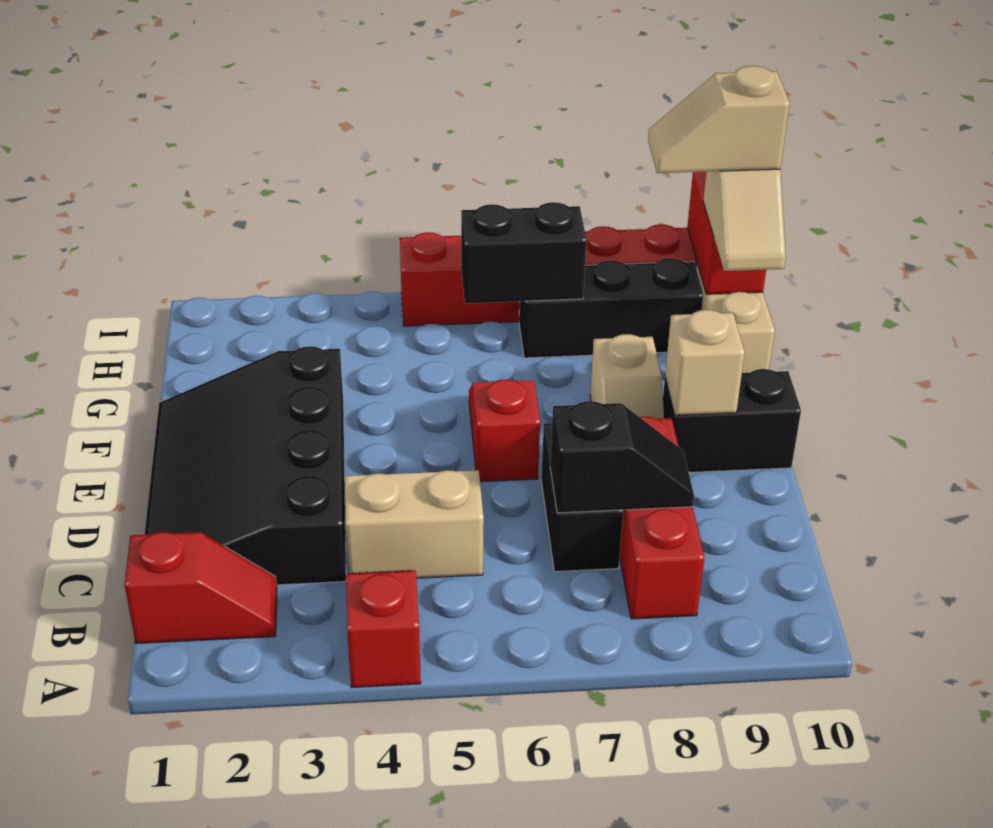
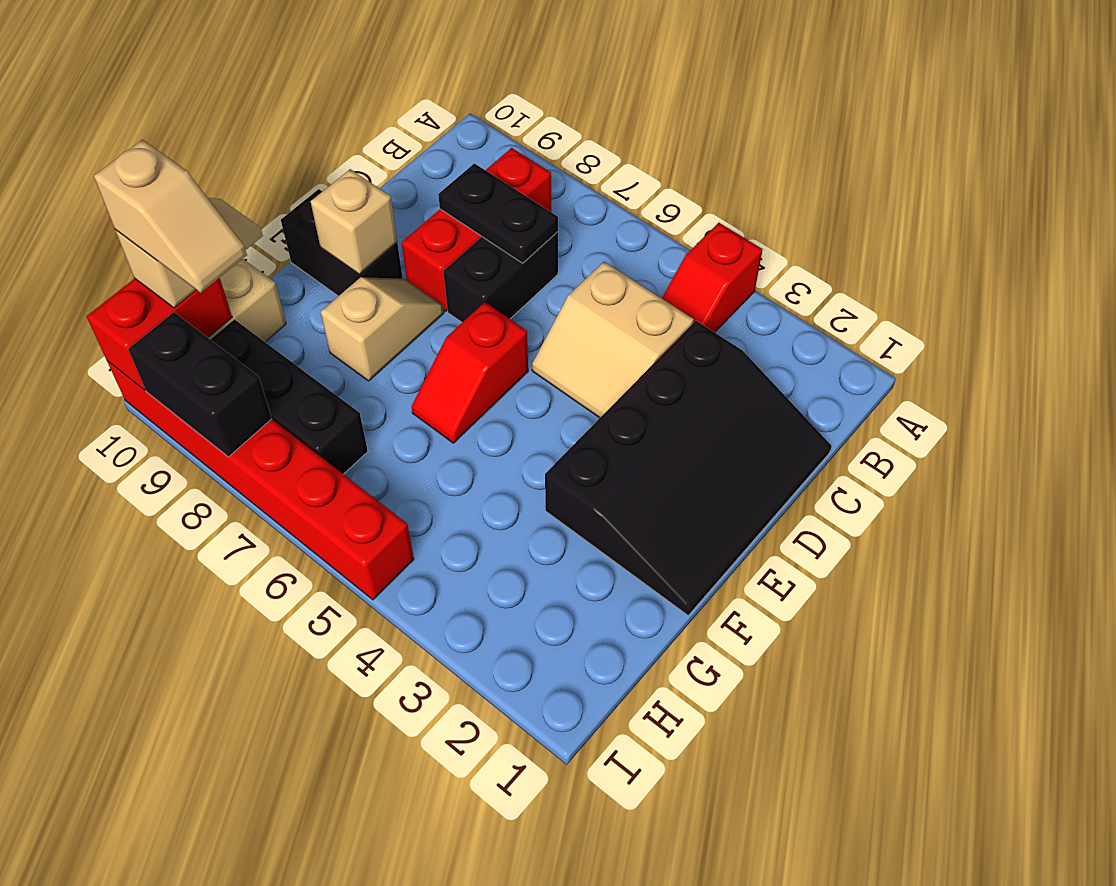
red slope B1:B2 level 1 top 1 -> none
black slope C7:C8 level 2 top 7 -> black plate C7:C8 level 2
black brick H6:H7 level 2 -> black brick I8:I9 level 2

